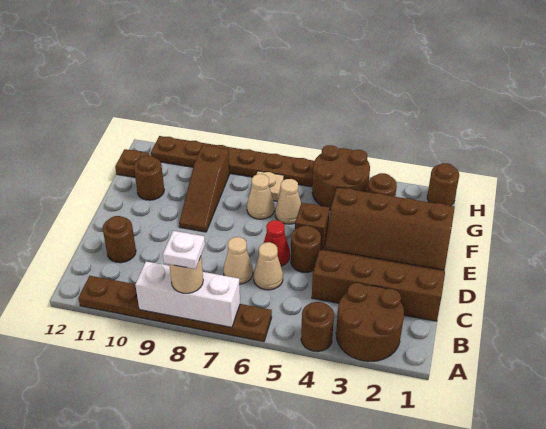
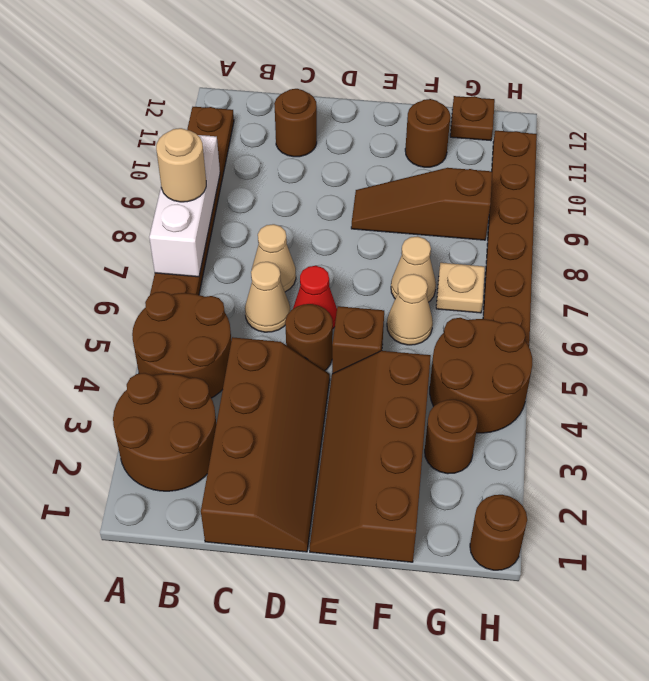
brown round brick A4 level 1 -> brown round brick A4:B5 level 1
white plate A8 level 4 -> none

